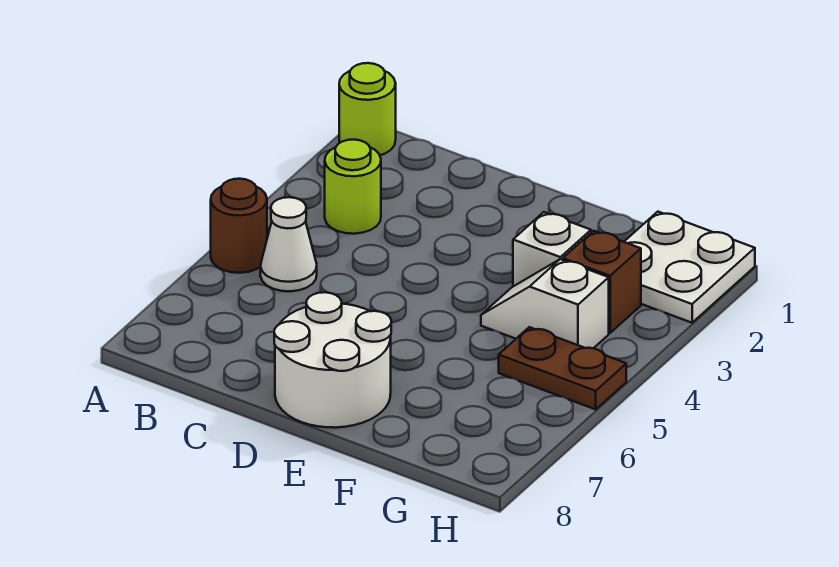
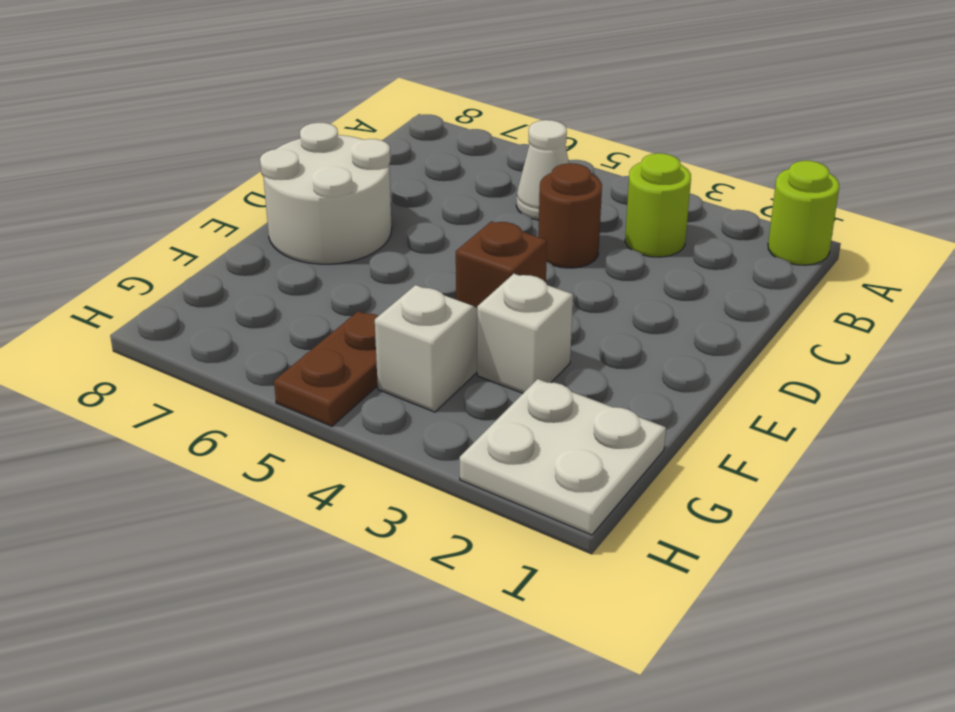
brown round brick A5 level 1 -> brown round brick C4 level 1
brown brick G3 level 1 -> brown brick E4 level 1

